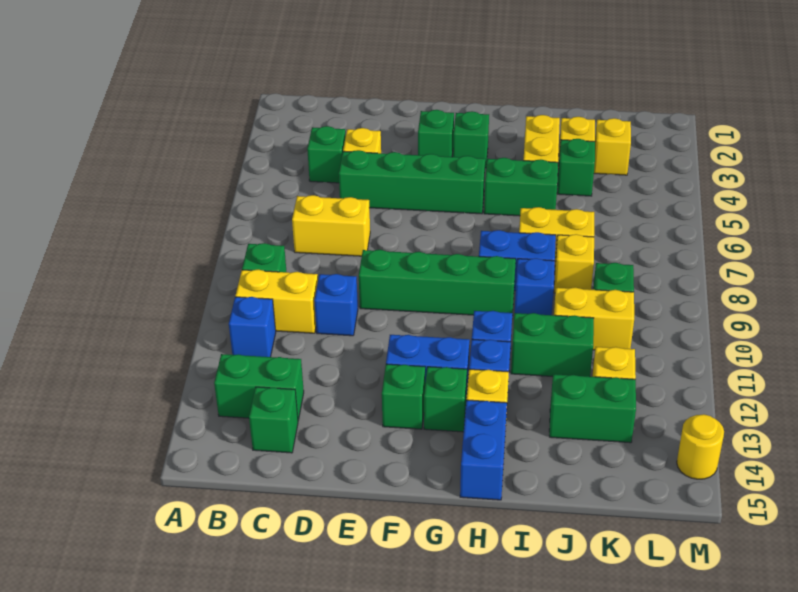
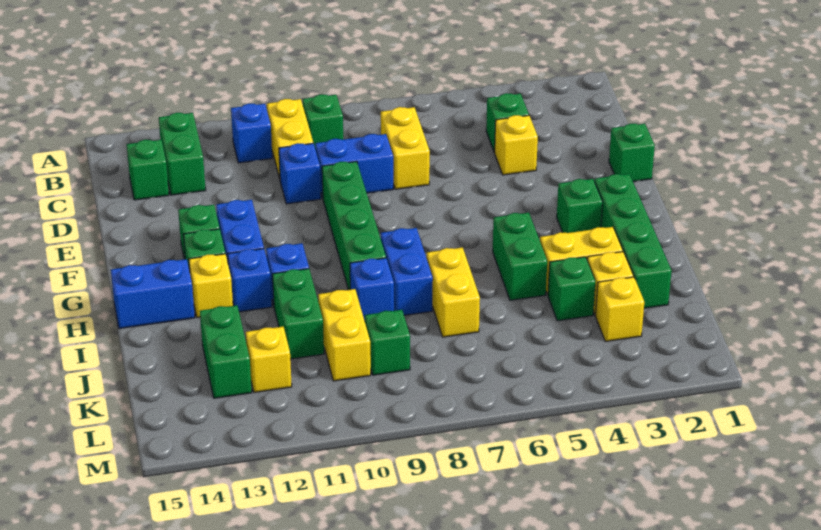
green brick D5:G5 level 1 -> green brick G2:J2 level 1
none -> blue brick D8:D9 level 1
green brick F3 level 1 -> green brick E1 level 1
yellow brick J8 level 1 -> none
yellow round brick M14 level 1 -> none

